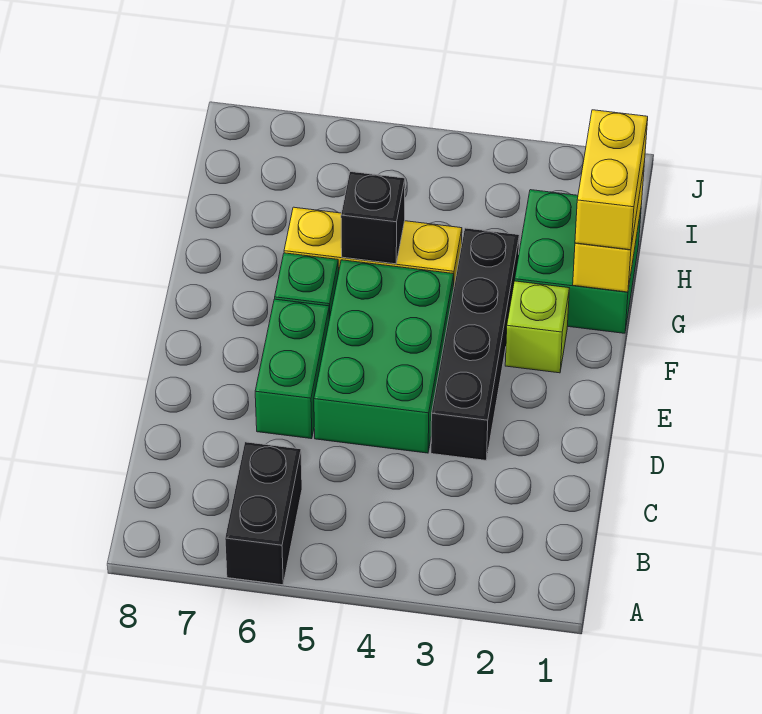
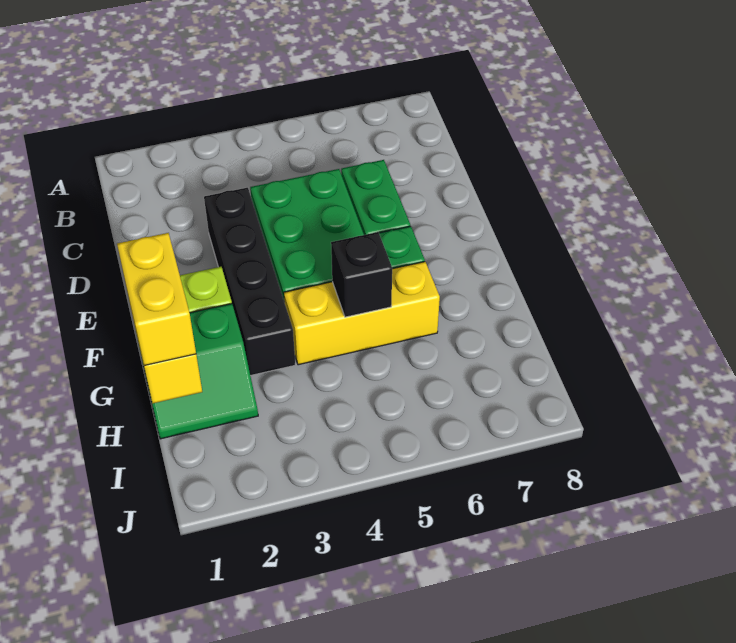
black brick A6:B6 level 1 -> none
green brick G1:H2 level 1 -> green slope G1:H2 level 1 top G

